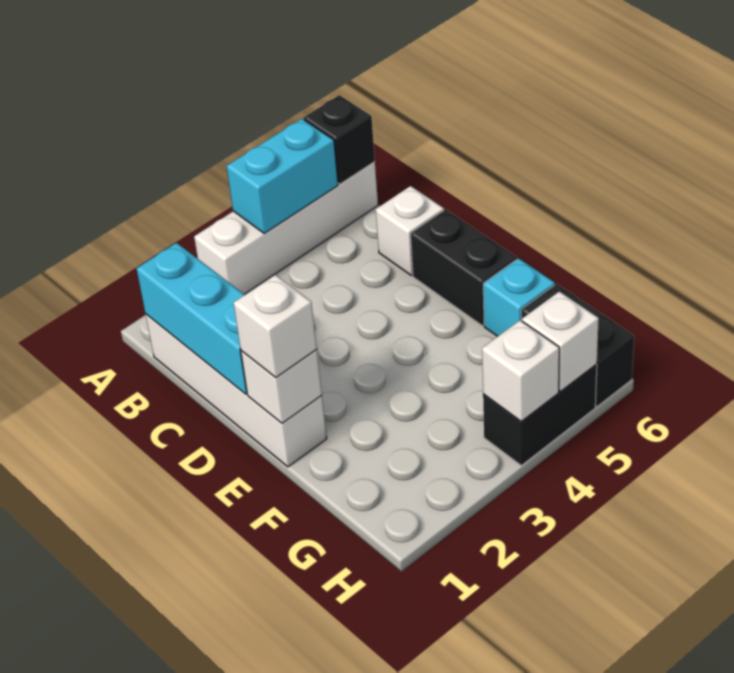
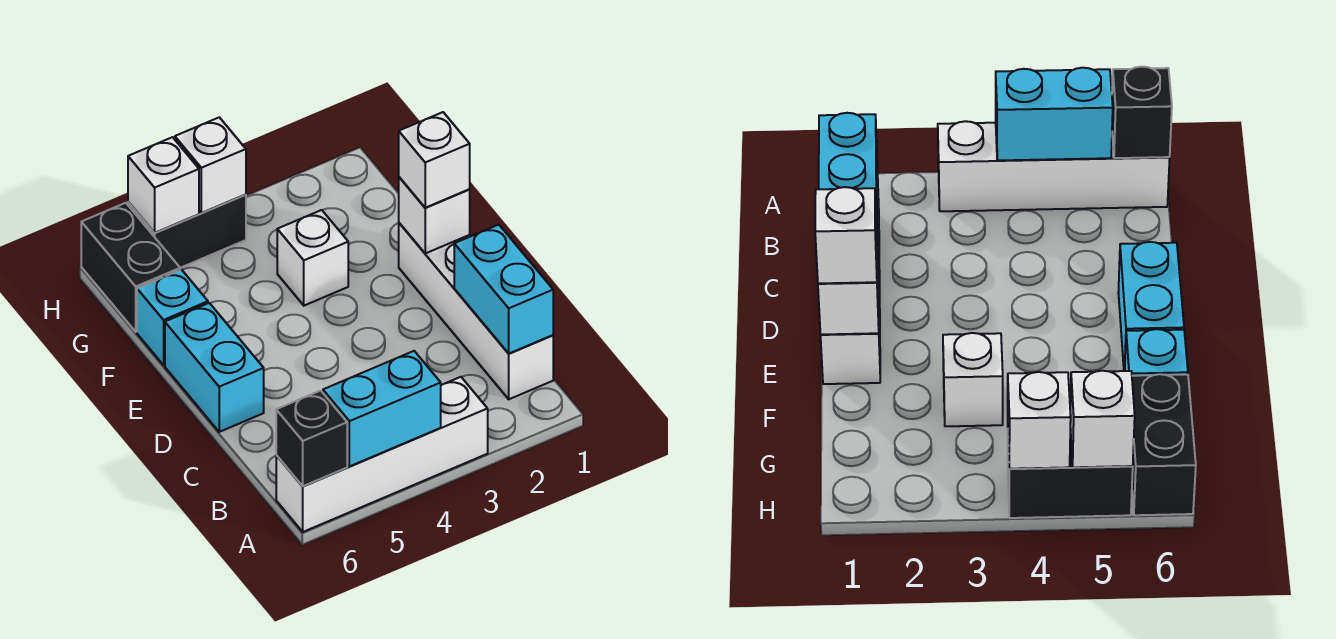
cyan brick B1:D1 level 2 -> cyan brick B1:C1 level 2
white brick C6 level 1 -> white brick F3 level 1
black brick D6:E6 level 1 -> cyan brick D6:E6 level 1

